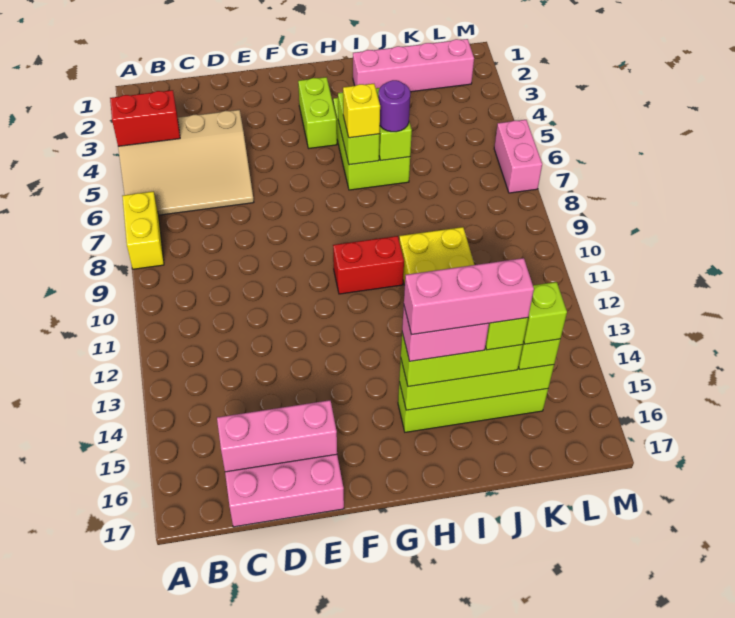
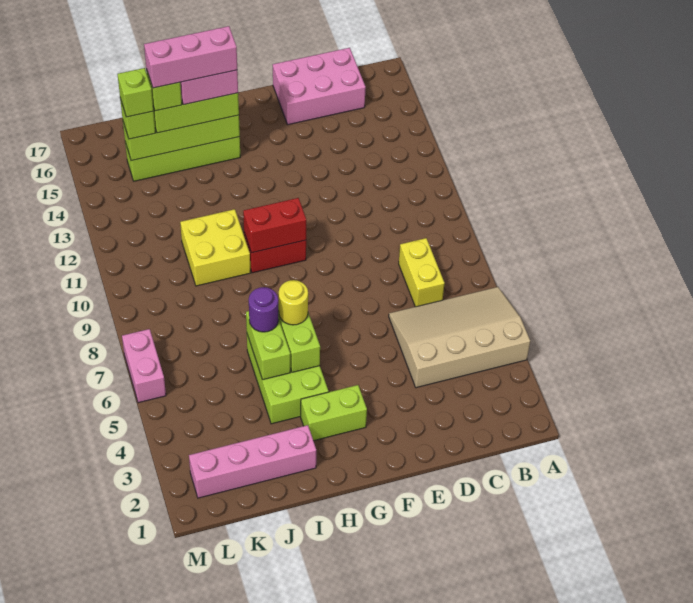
red brick A4:B4 level 2 -> red brick G10:H10 level 2
yellow brick A7:A8 level 1 -> yellow brick C7:C8 level 1
pink brick C16:E16 level 2 -> none
lime brick G3:G4 level 1 -> lime brick G3:H3 level 1
yellow brick H6 level 3 -> yellow round brick H6 level 3

